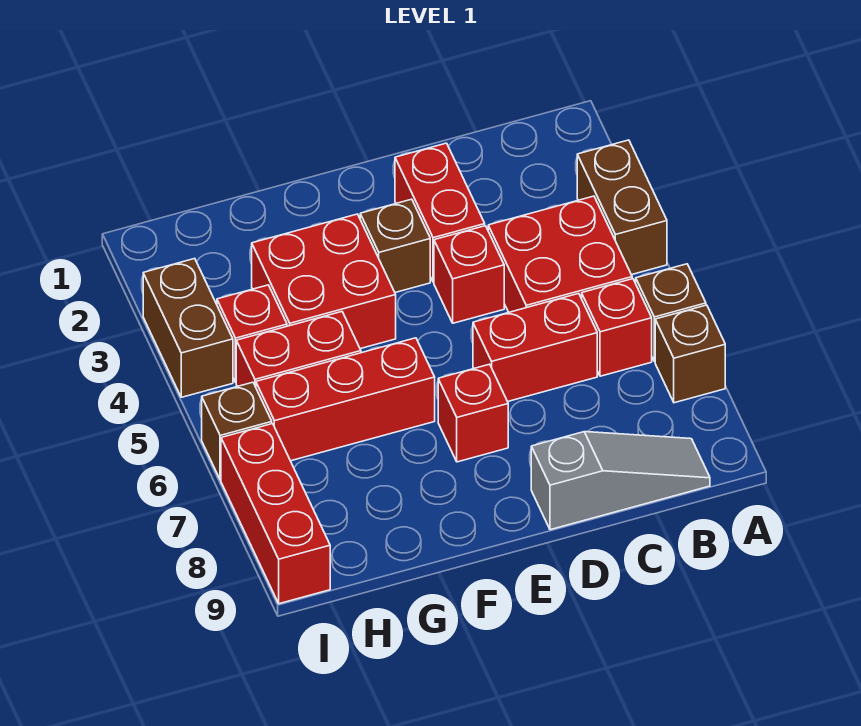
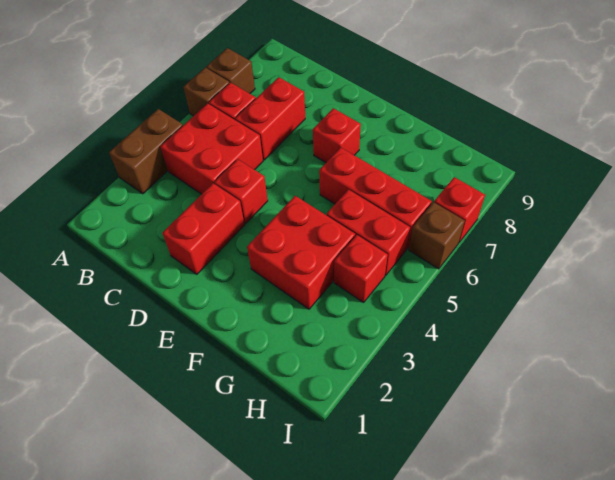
grey slope B9:D9 level 1 top D -> none
red brick C6:D6 level 1 -> red brick C6:C7 level 1
brown brick E3 level 1 -> none
brown brick I3:I4 level 1 -> none
red brick I7:I9 level 1 -> red brick I7 level 1

